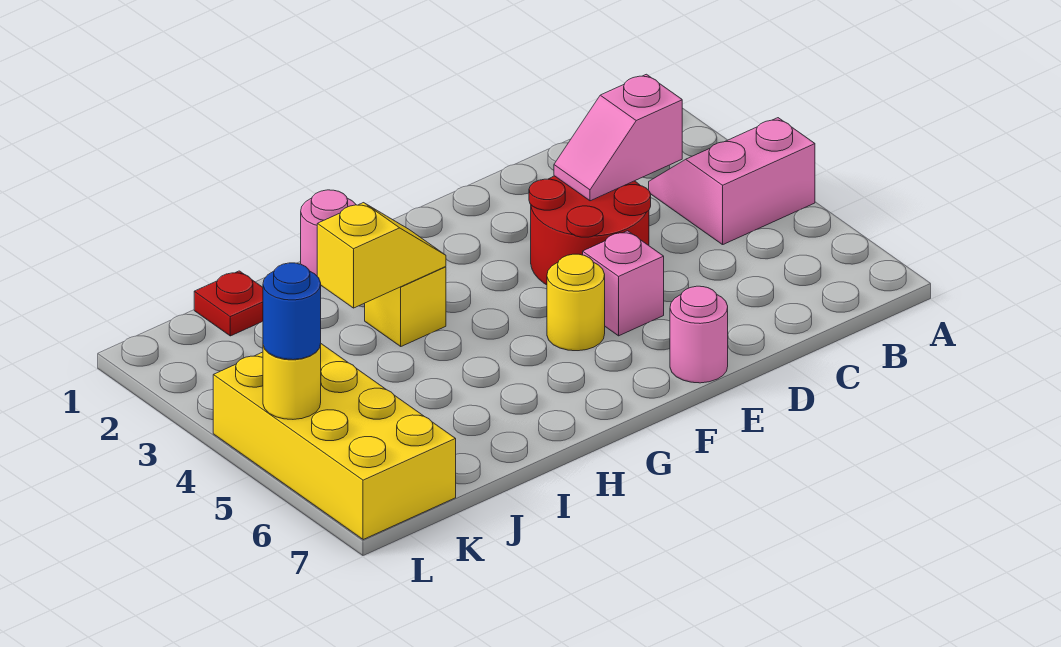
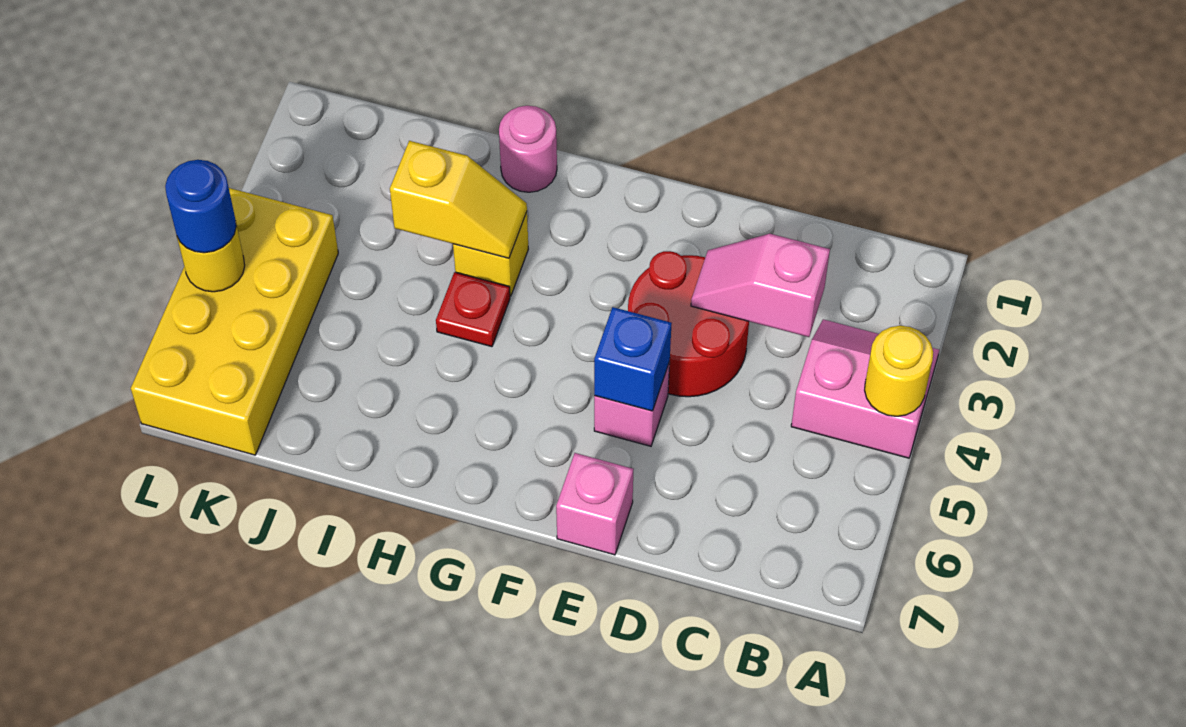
none -> blue brick E5 level 2
pink round brick E7 level 1 -> pink brick E7 level 1
yellow round brick F5 level 1 -> yellow round brick A4 level 2
red plate J1 level 1 -> red plate H4 level 1

